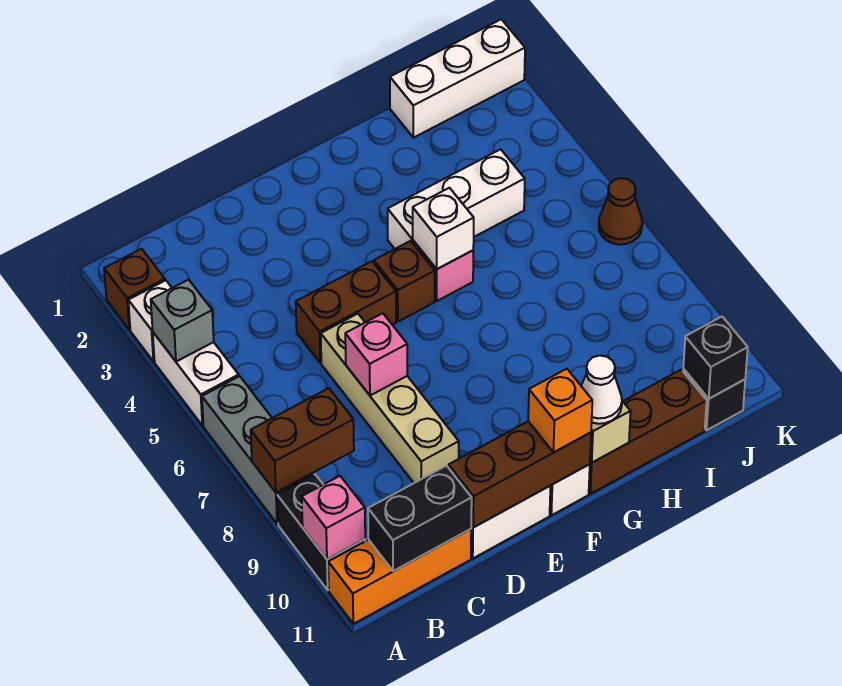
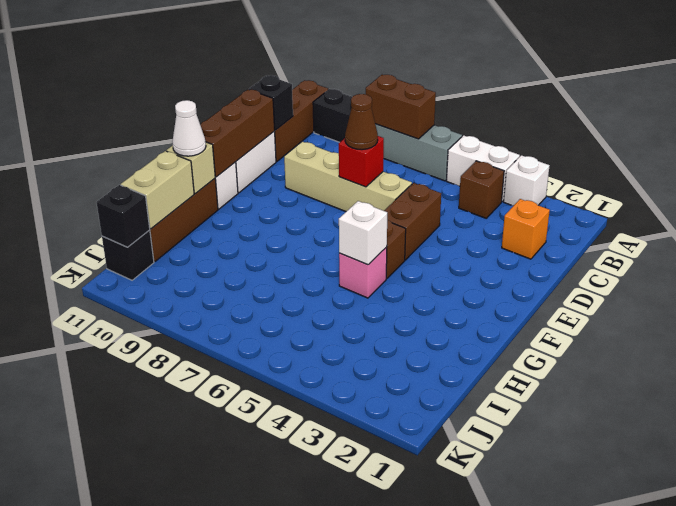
brown brick A2 level 1 -> brown brick B4 level 1
grey brick A4 level 2 -> none
brown brick A8:B8 level 2 -> brown brick A7:A8 level 2
pink brick A10 level 2 -> none
orange brick A11:C11 level 1 -> brown brick A11:C11 level 1
black brick B11:C11 level 2 -> black brick C11 level 2
pink brick D7 level 2 -> red brick D7 level 2
orange brick F11 level 3 -> orange brick C2 level 1
white brick G4:I4 level 1 -> none
none -> tan brick H11:I11 level 2
white brick I1:K1 level 1 -> none
brown cone K6 level 1 -> brown cone D7 level 3

